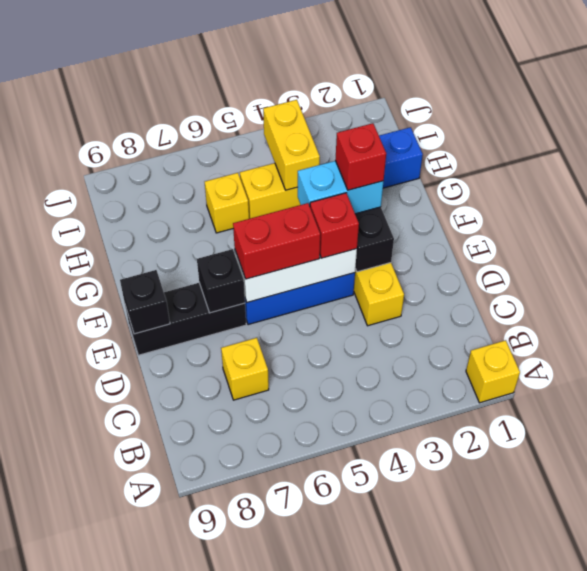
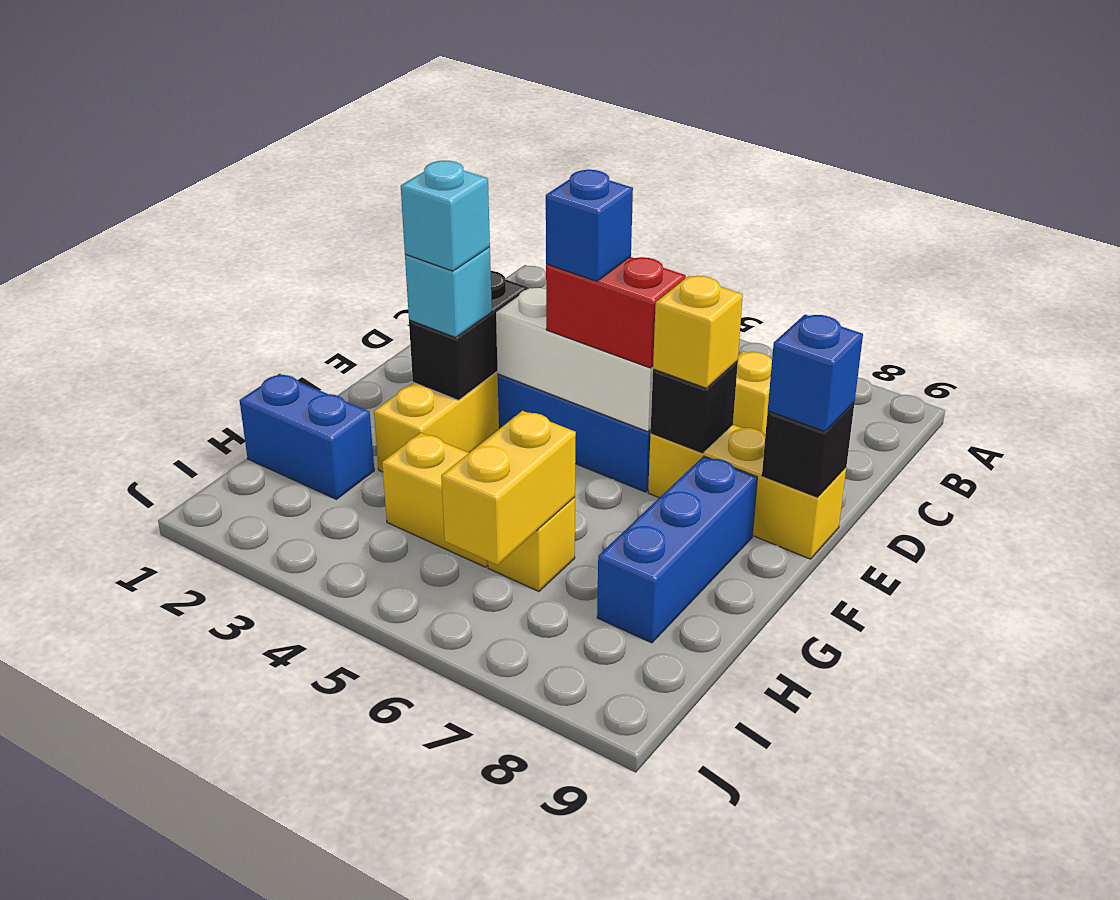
yellow brick A1 level 1 -> yellow brick E7 level 3
red brick E4 level 3 -> none
none -> blue brick E5 level 4
black brick E7:E9 level 1 -> yellow brick E7:E9 level 1
none -> blue brick E9 level 3
cyan brick F3:F4 level 3 -> cyan brick F3 level 3
red brick F3 level 4 -> cyan brick F3 level 4
none -> blue brick F8:H8 level 1
yellow brick H4:I4 level 2 -> yellow brick H6:I6 level 2

